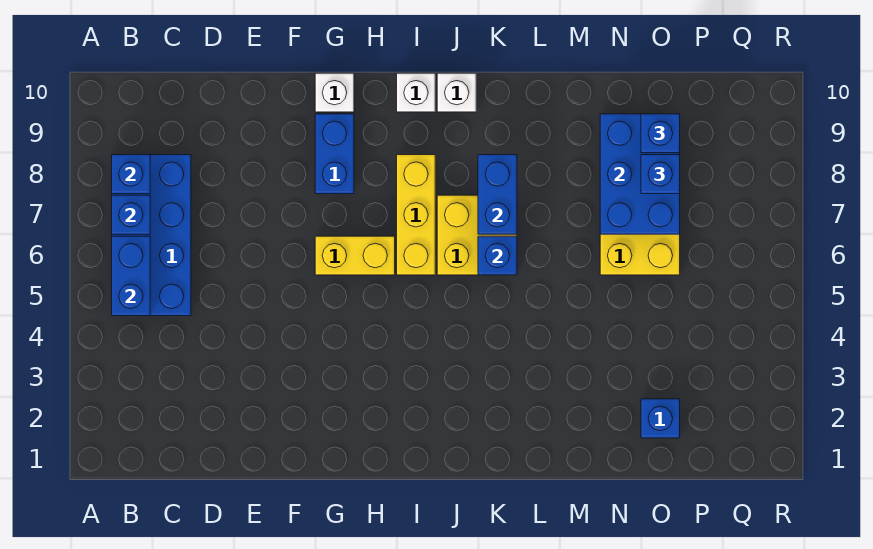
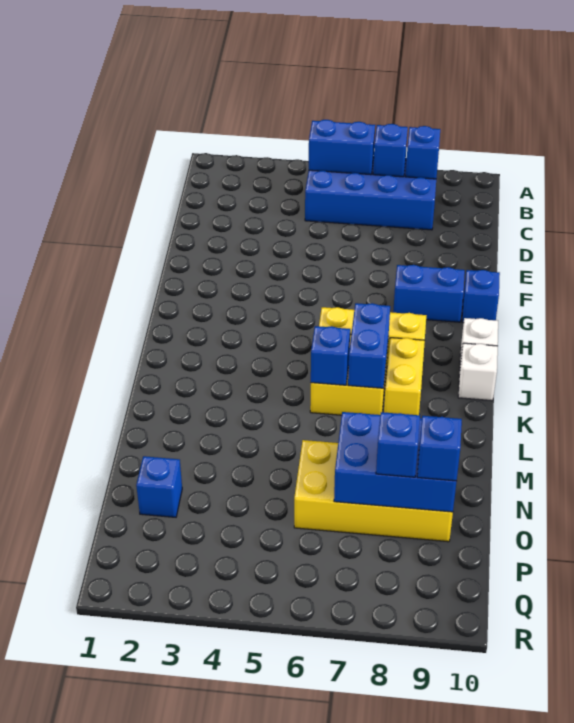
yellow brick G6:H6 level 1 -> yellow brick J8:K8 level 1
white brick G10 level 1 -> blue brick G10 level 1
blue brick K7:K8 level 2 -> blue brick J7:K7 level 2

